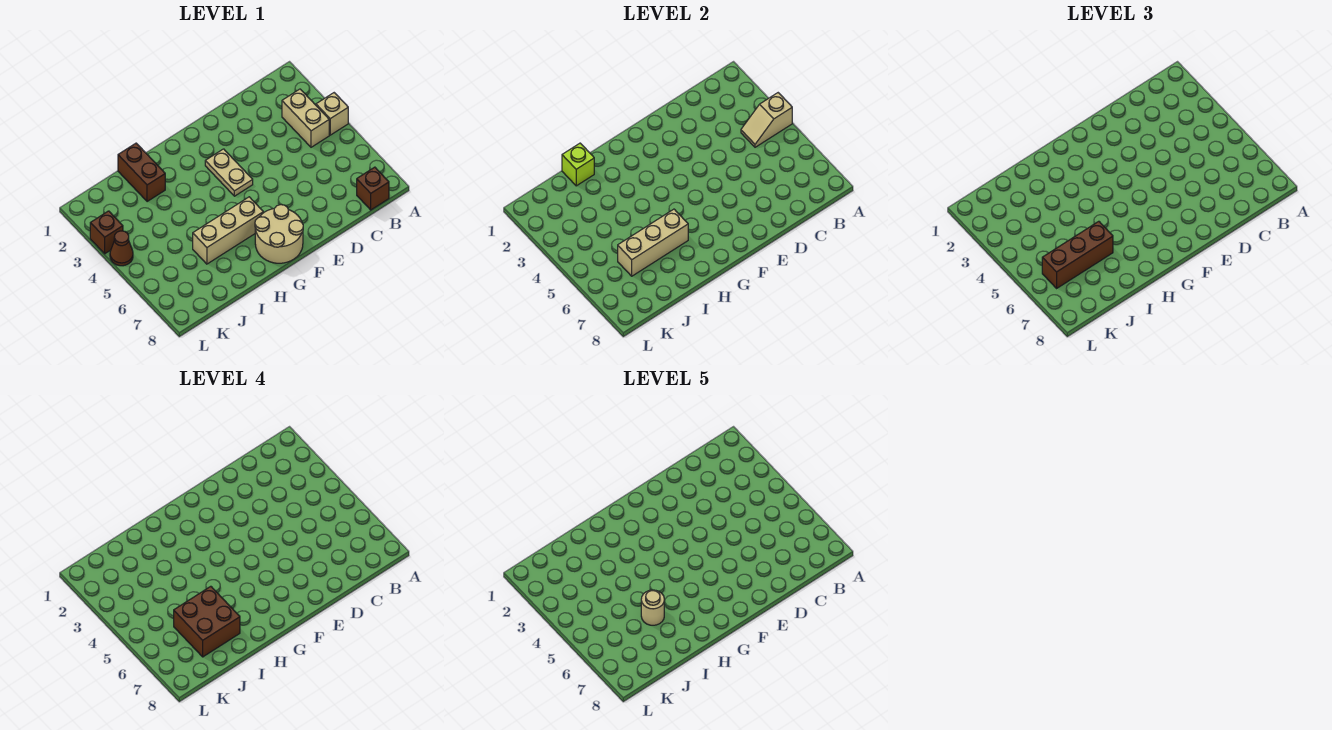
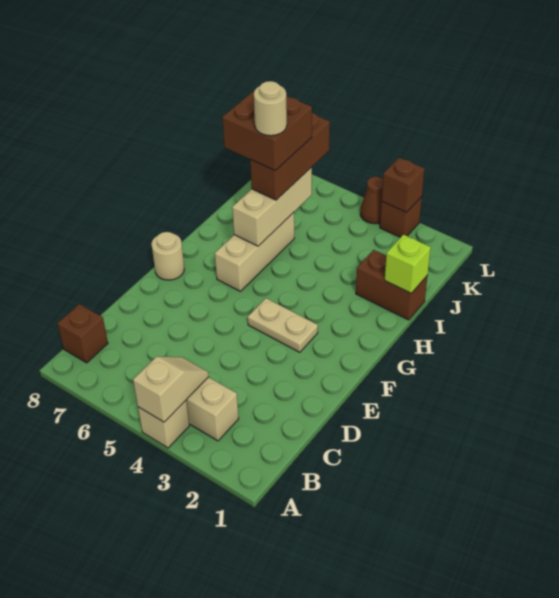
tan round brick F7:G8 level 1 -> tan round brick F8 level 1
none -> brown brick L3 level 2

